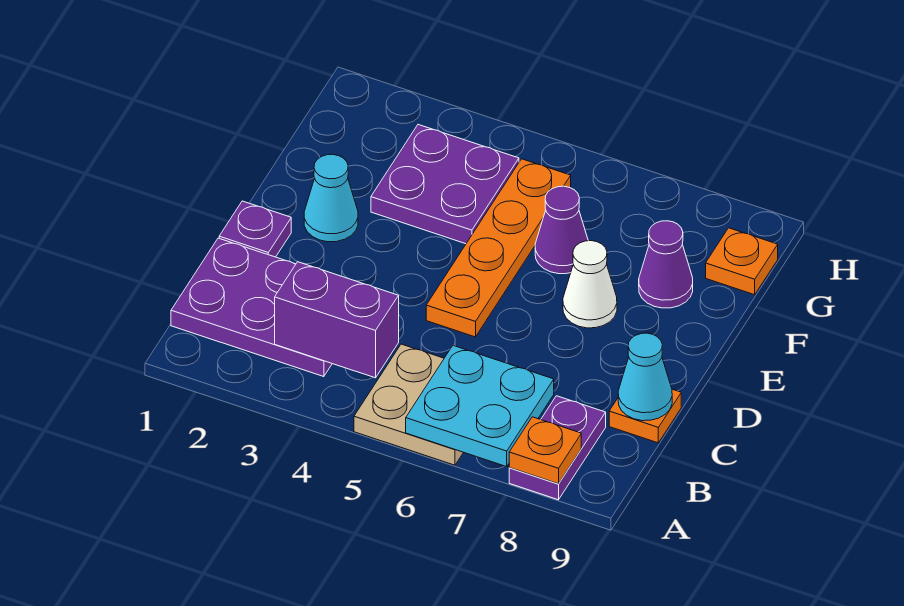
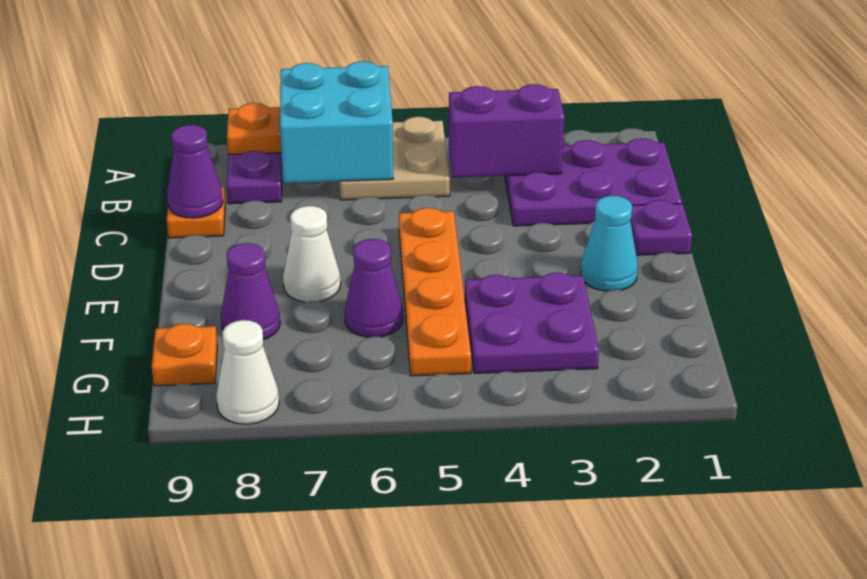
cyan plate A6:B7 level 2 -> cyan brick A6:B7 level 2
cyan cone C9 level 2 -> purple cone C9 level 2
none -> white cone H8 level 1

